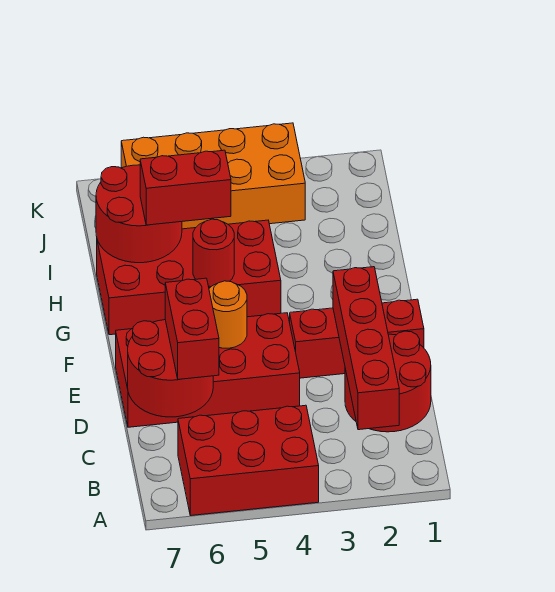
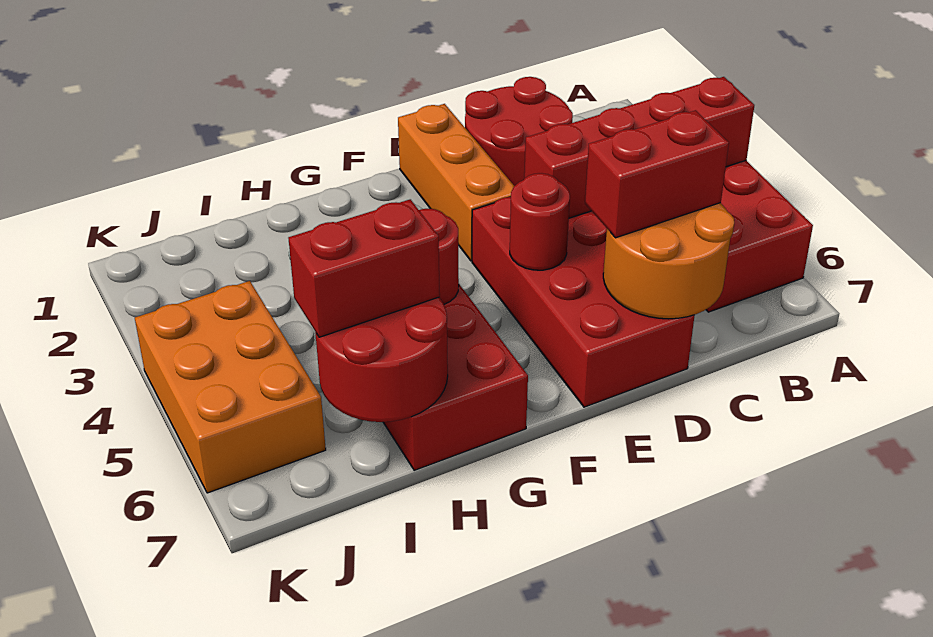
red brick B2:E2 level 2 -> red brick A4:D4 level 2
red round brick C6:D7 level 2 -> orange round brick C6:D7 level 2
red brick E1:E3 level 1 -> orange brick E1:E3 level 1
orange round brick E5 level 2 -> red round brick E5 level 2
red brick H5:H6 level 3 -> red brick H6:I6 level 3
orange brick J3:K6 level 1 -> orange brick J4:K6 level 1

